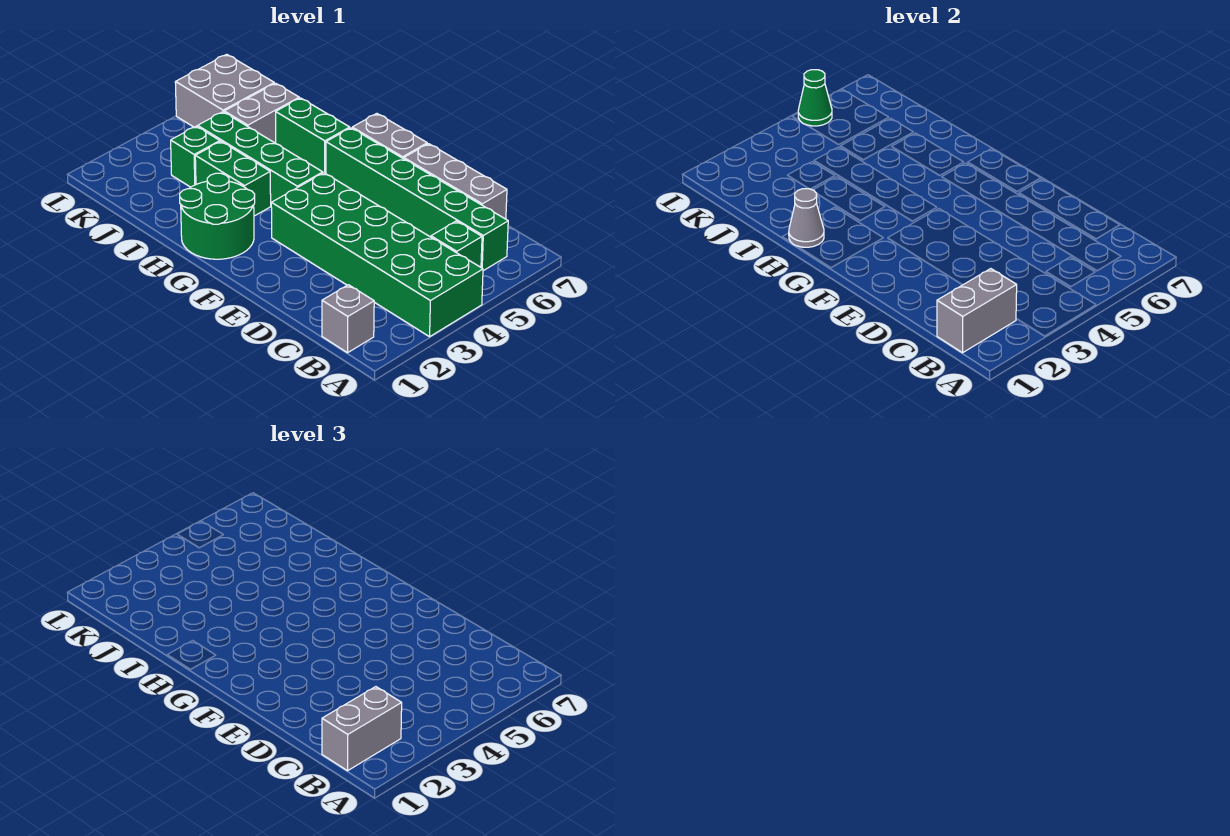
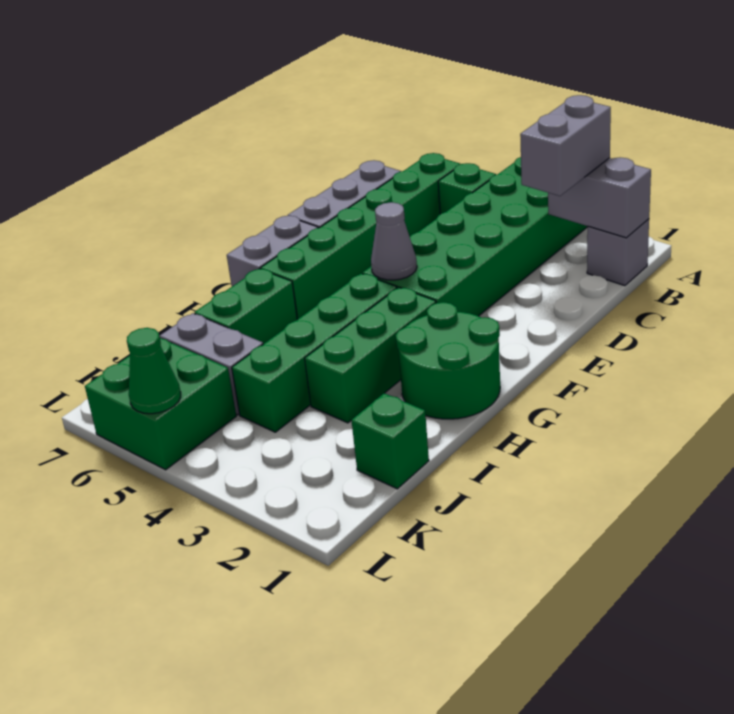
grey brick B1:B2 level 3 -> grey brick B2:C2 level 3
grey cone H1 level 2 -> grey cone F4 level 2
green brick H3:I3 level 1 -> green brick G3:I3 level 1
green brick J3 level 1 -> green brick J1 level 1
grey brick K5:L6 level 1 -> green brick K5:L6 level 1

